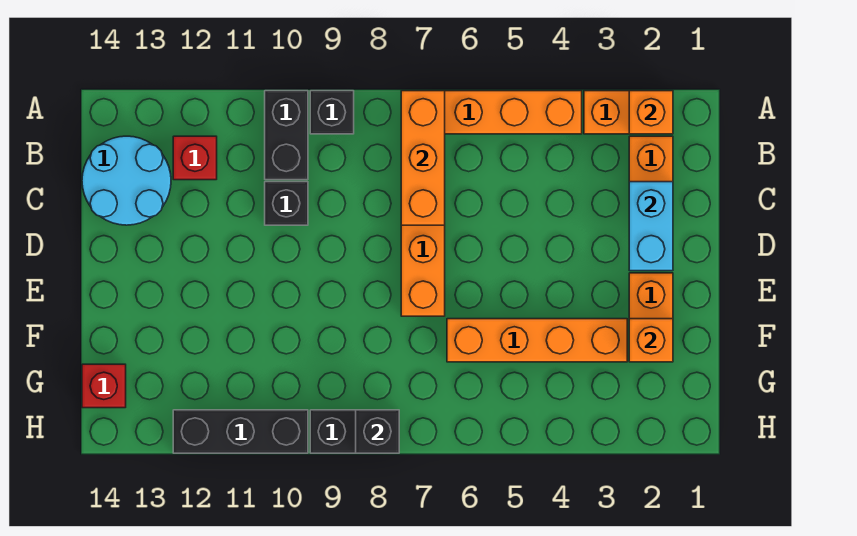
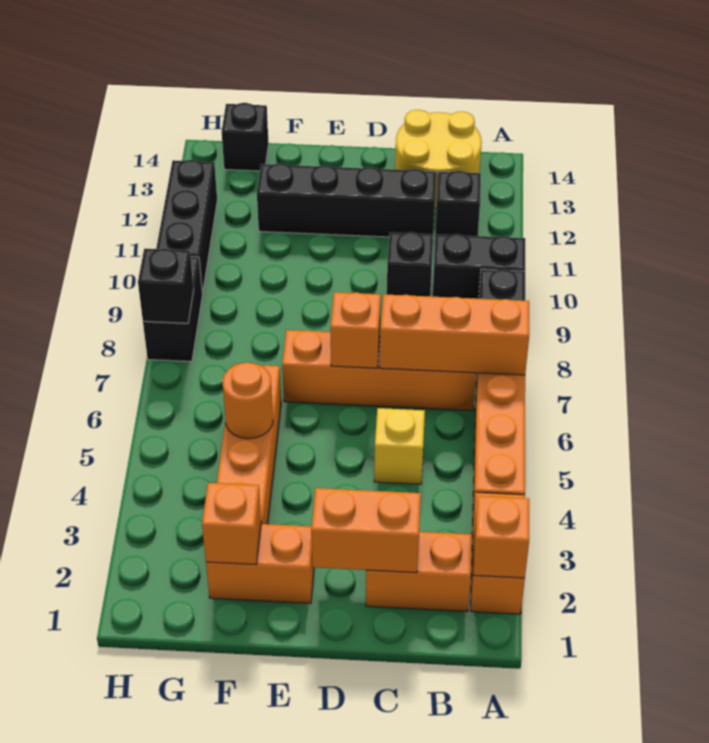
red brick B12 level 1 -> black brick B12 level 1
cyan round brick B13:C14 level 1 -> yellow round brick B13:C14 level 1
cyan brick C2:D2 level 2 -> orange brick C2:D2 level 2
none -> yellow brick C5 level 1
none -> black brick C12:F12 level 1
none -> orange brick D7 level 2
none -> orange round brick F5 level 2
red brick G14 level 1 -> black brick G14 level 1

